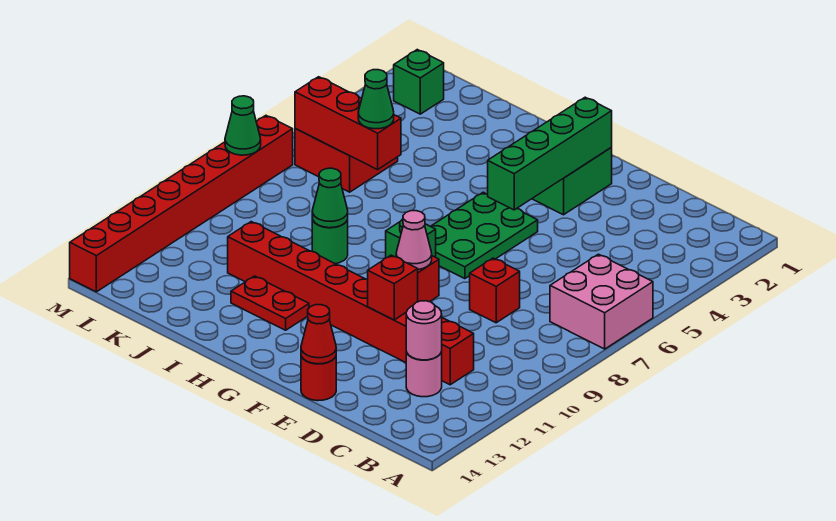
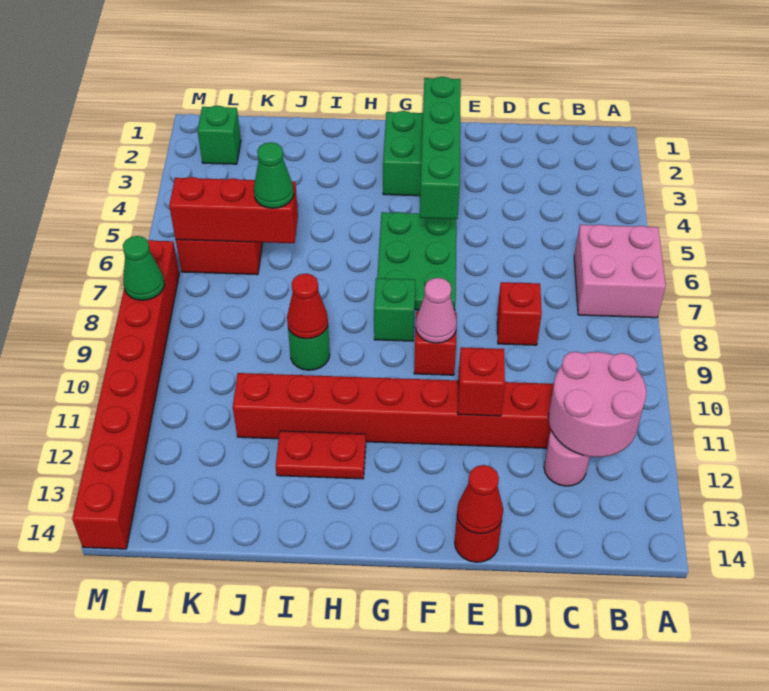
pink round brick C12 level 2 -> pink round brick B11:C12 level 2
green cone I9 level 2 -> red cone I9 level 2

